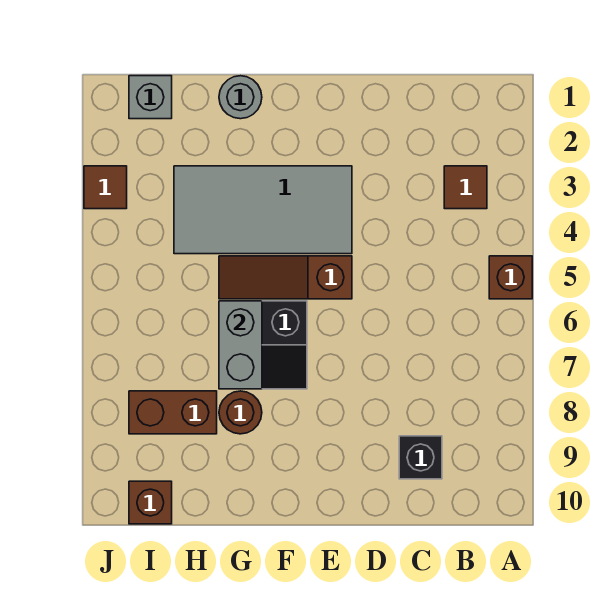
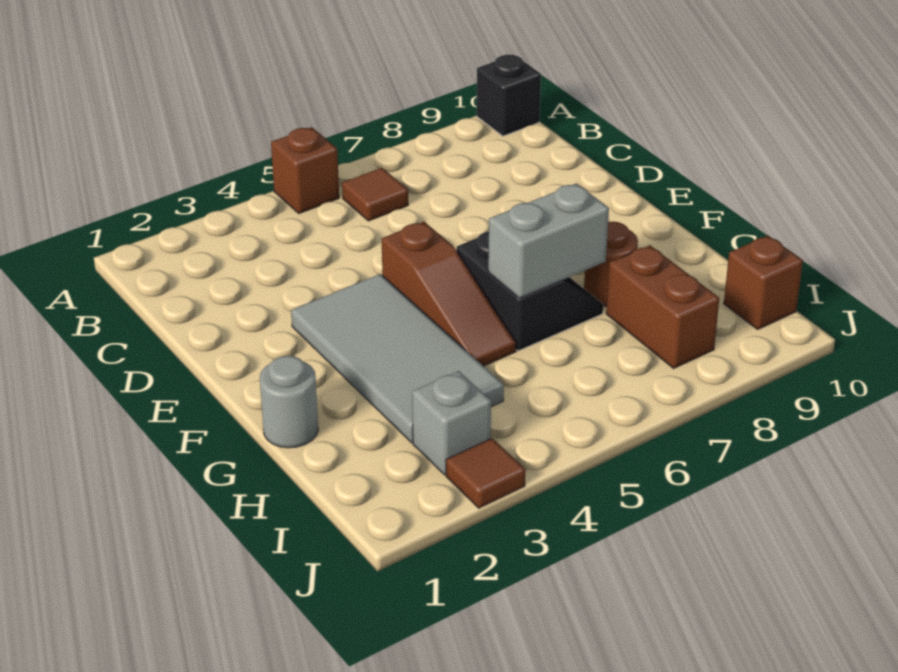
brown tile B3 level 1 -> brown tile B6 level 1
black brick C9 level 1 -> black brick A10 level 1
grey brick I1 level 1 -> grey brick I3 level 1

